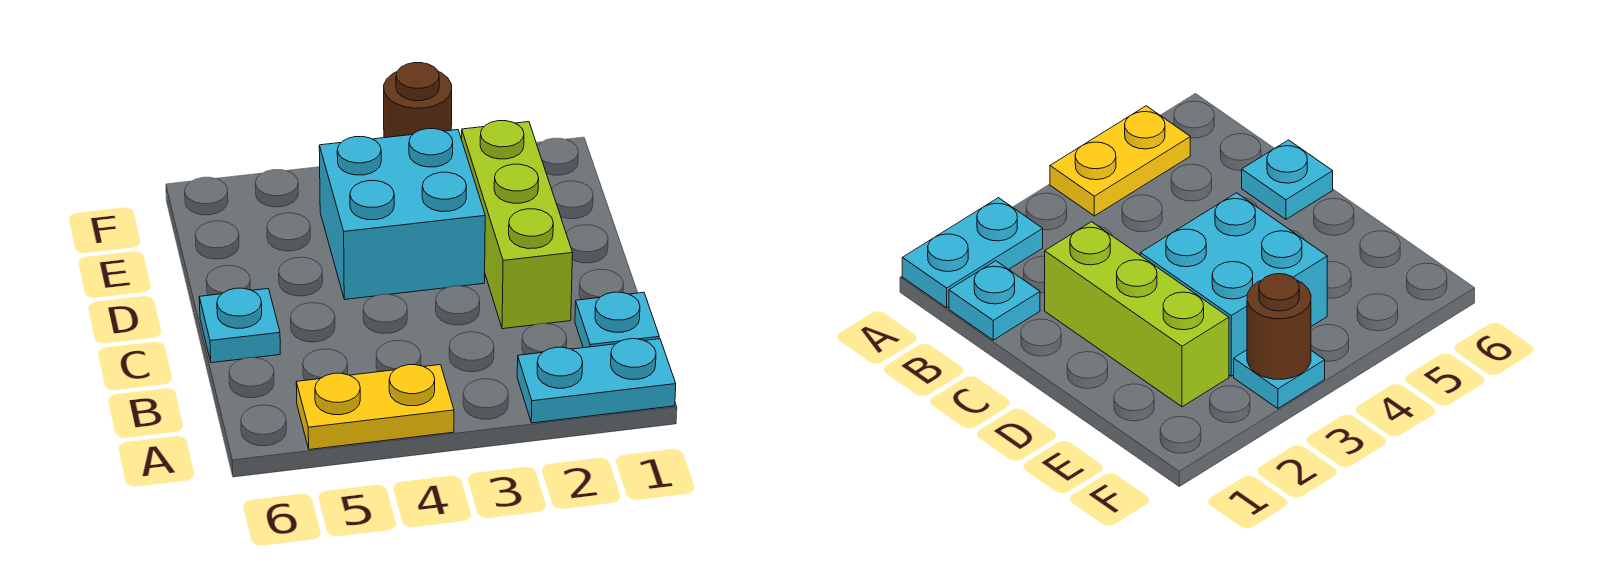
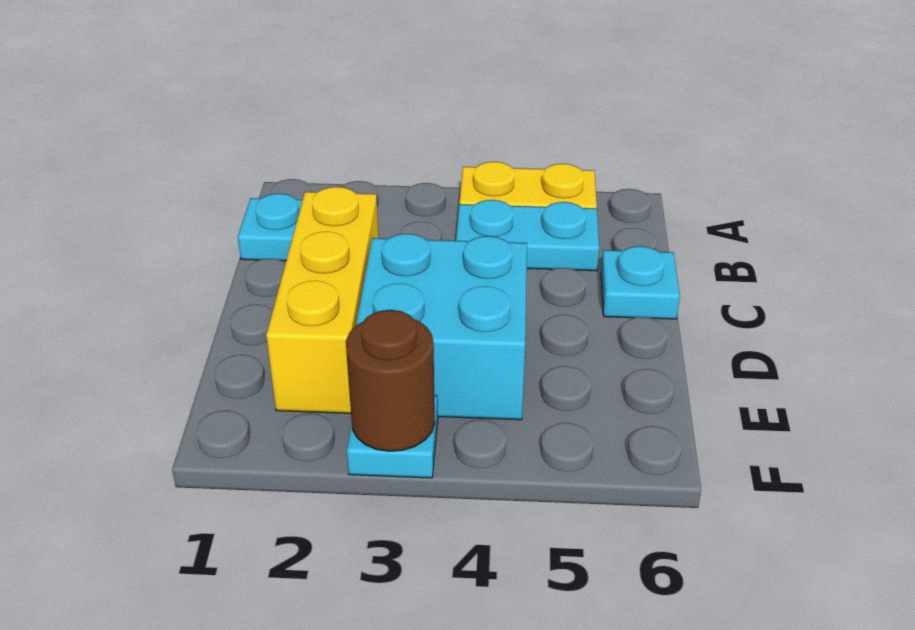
cyan plate A1:A2 level 1 -> cyan plate B4:B5 level 1
lime brick C2:E2 level 1 -> yellow brick C2:E2 level 1

